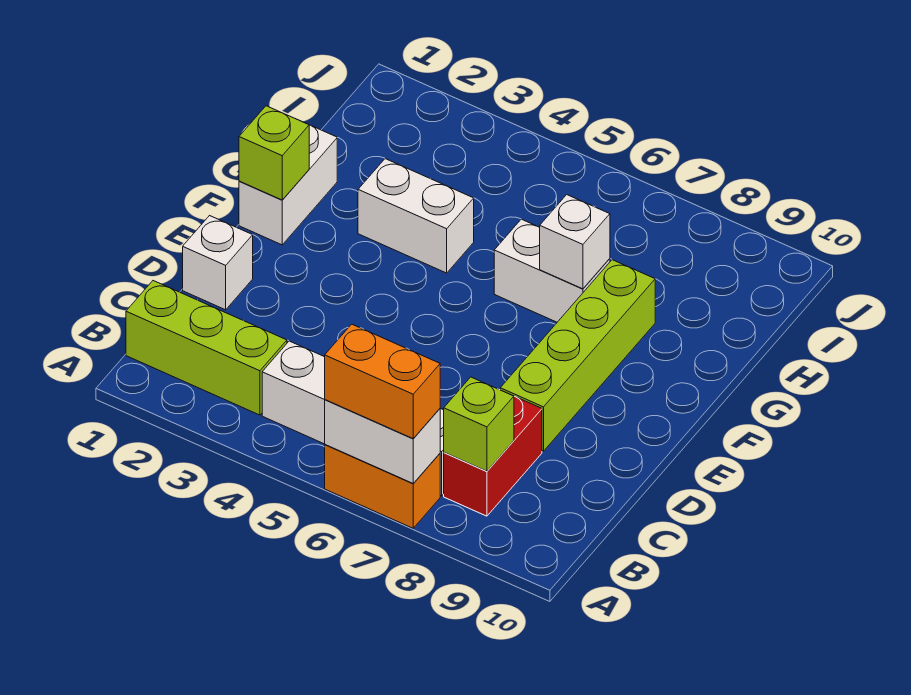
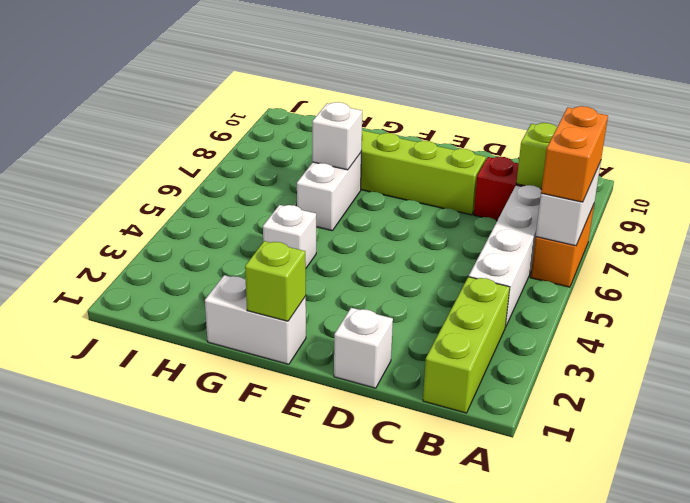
white brick G3:G4 level 1 -> white brick G4 level 1

